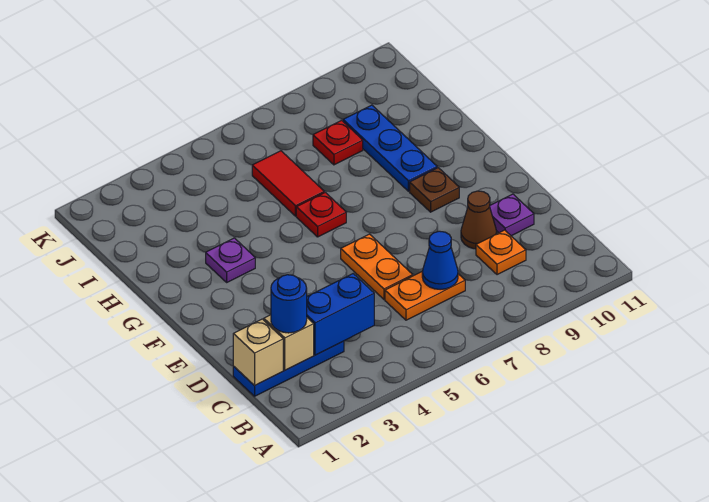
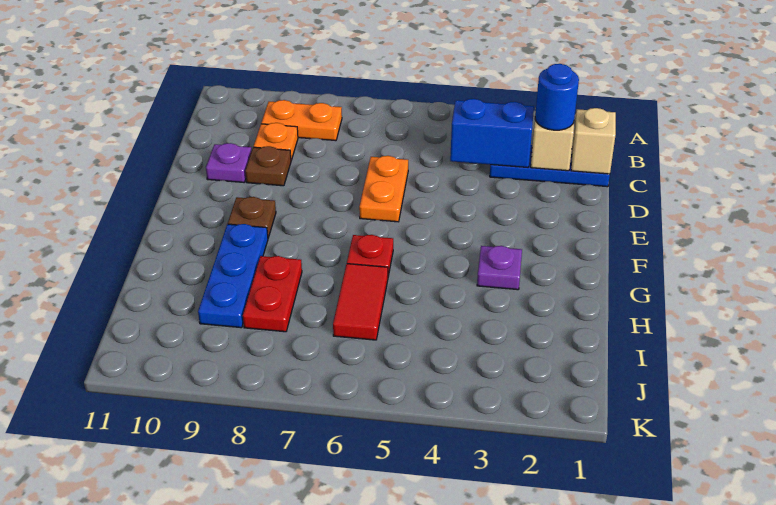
orange plate C6:C7 level 1 -> orange plate B8:B9 level 1
blue cone C7 level 2 -> none
brown cone D9 level 1 -> brown plate D9 level 1
red plate I8 level 1 -> red plate H8:I8 level 1

